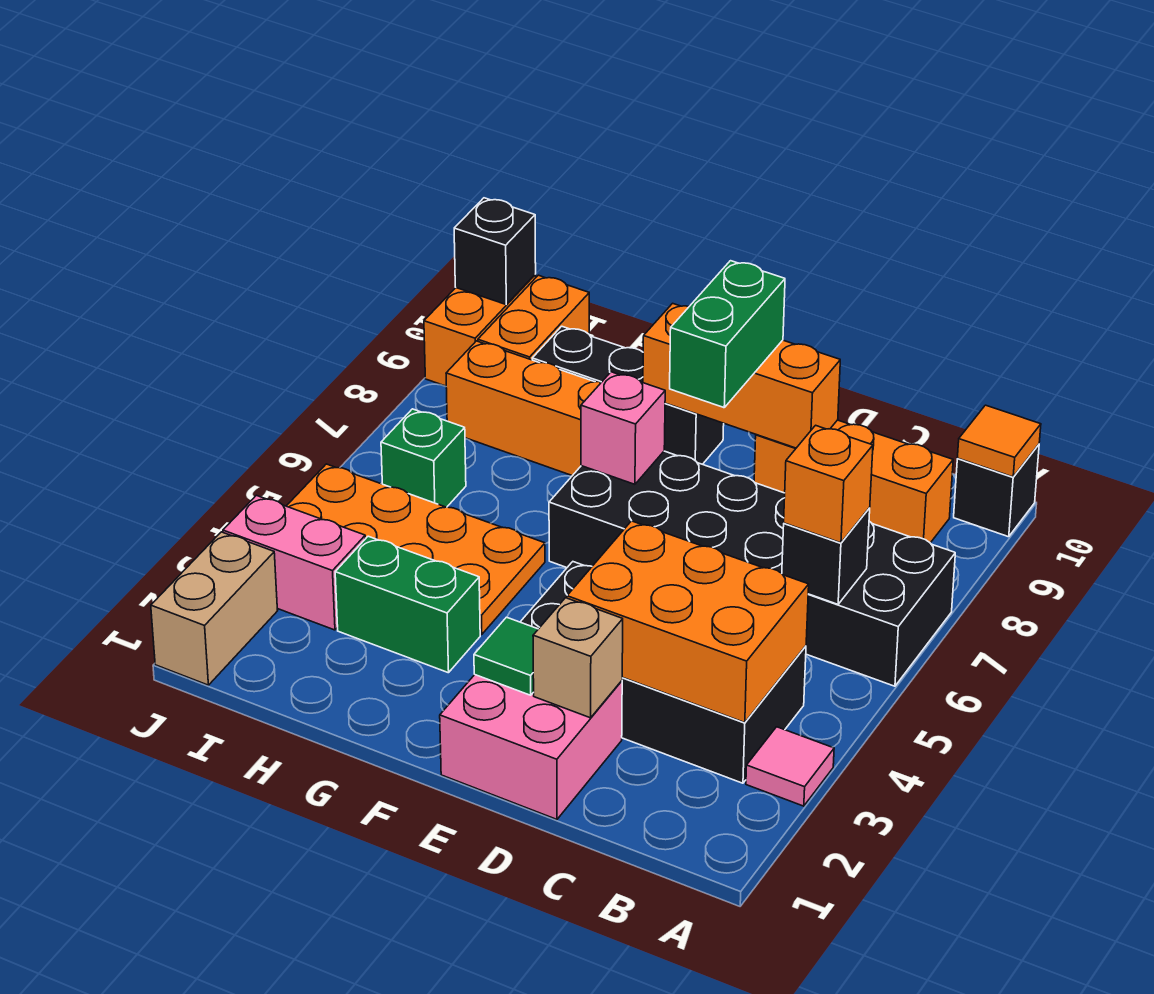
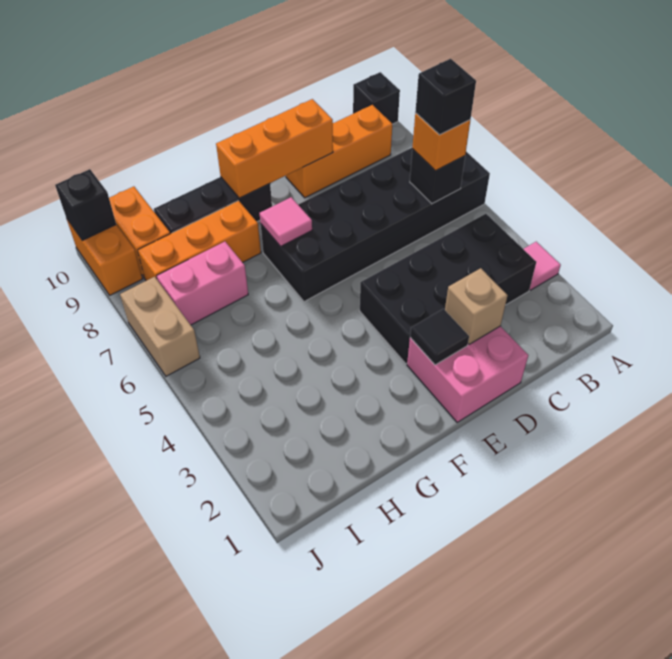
orange tile A10 level 2 -> none
orange brick B3:D4 level 2 -> none
none -> black brick B6 level 4
green tile E2 level 2 -> black tile E2 level 2
green brick E8:E9 level 3 -> none
pink brick F7 level 2 -> pink tile F7 level 2
green brick G3:H3 level 1 -> none
orange plate G4:J5 level 1 -> none
pink brick I3:J3 level 1 -> pink brick H7:I7 level 1
green brick I6 level 1 -> none
tan brick J1:J2 level 1 -> tan brick J6:J7 level 1

